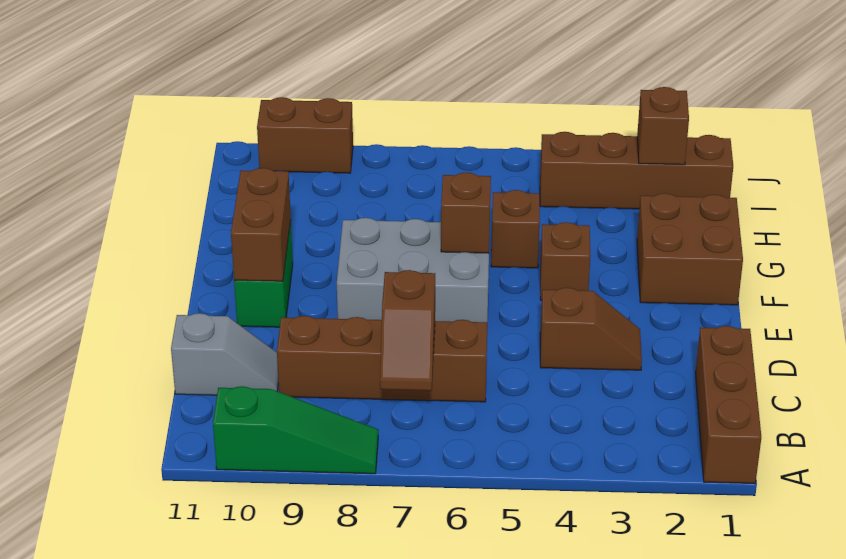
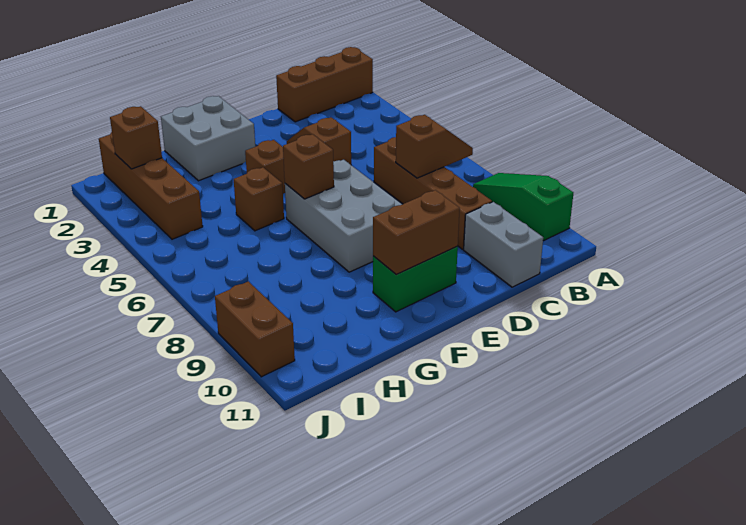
grey slope C10:C11 level 1 top 11 -> grey brick C10:C11 level 1
brown brick F1:G2 level 1 -> grey brick F1:G2 level 1

